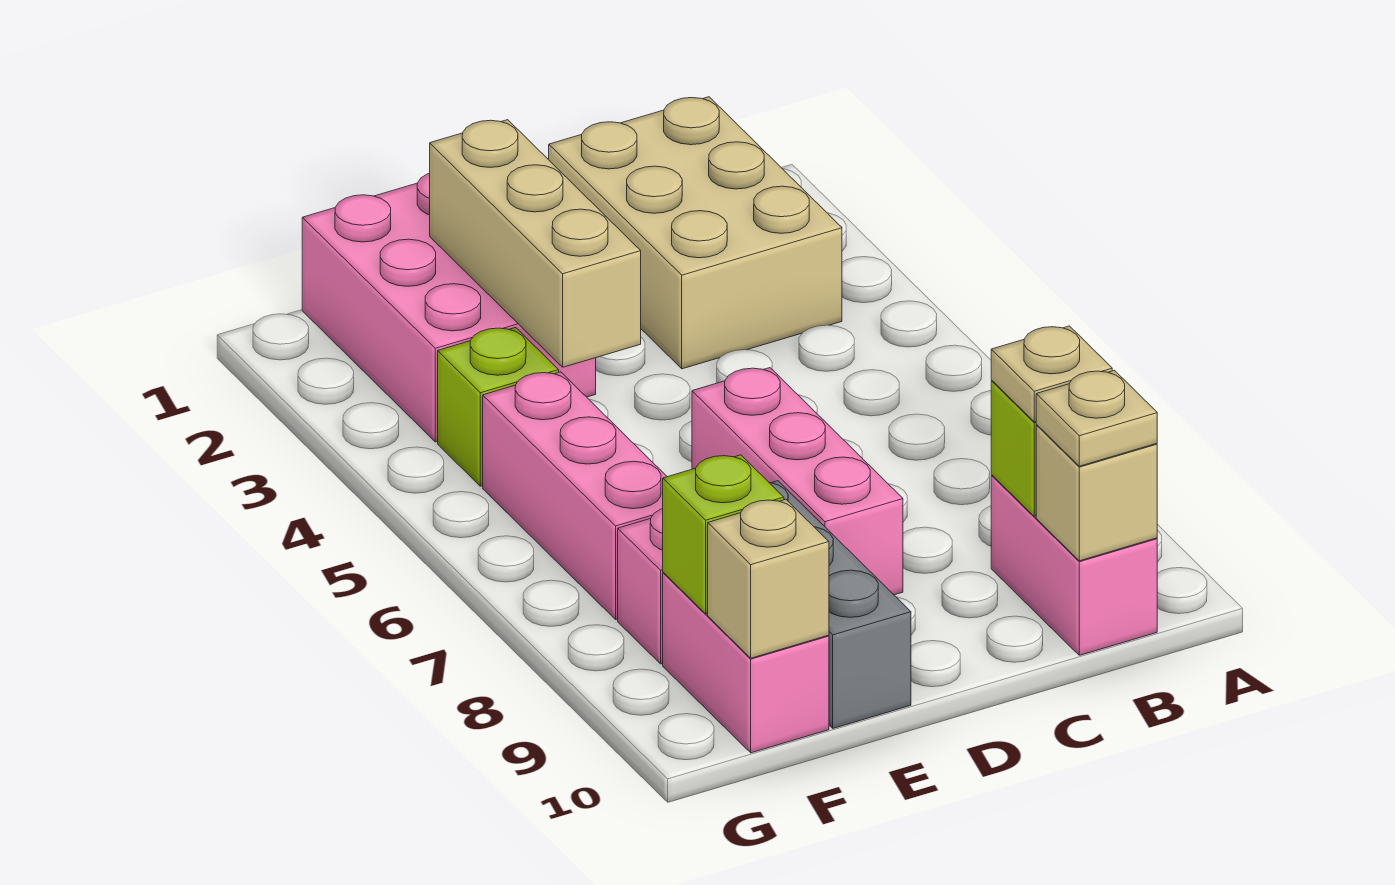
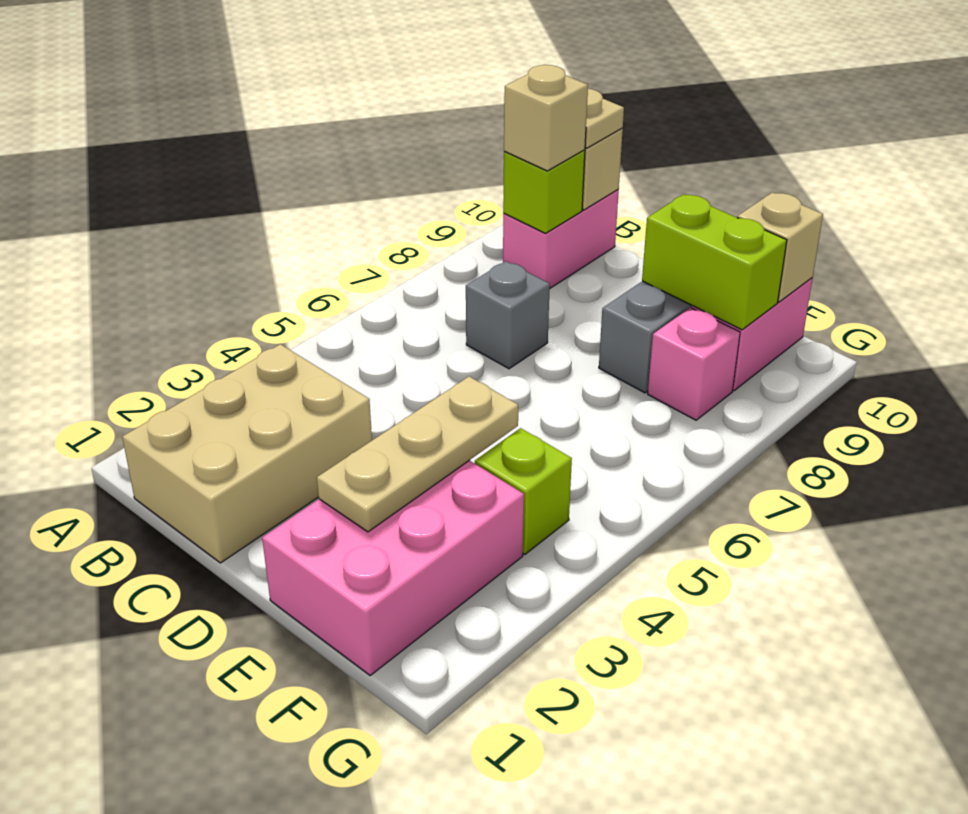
tan plate B9 level 3 -> tan brick B9 level 3
none -> grey brick C7 level 1
pink brick D6:D8 level 1 -> none
tan brick E2:E4 level 2 -> tan plate E2:E4 level 2
pink brick F5:F7 level 1 -> none
lime brick F9 level 2 -> lime brick E9:F9 level 2

